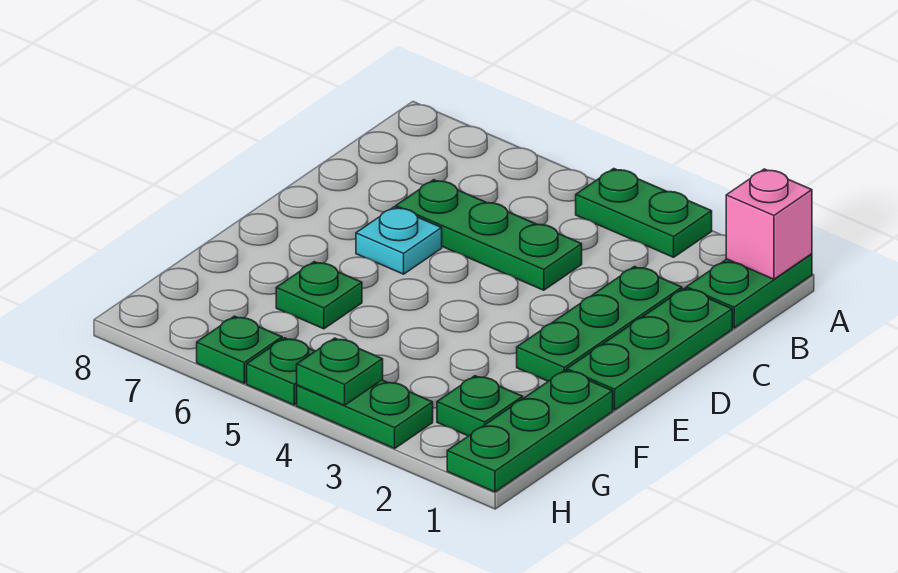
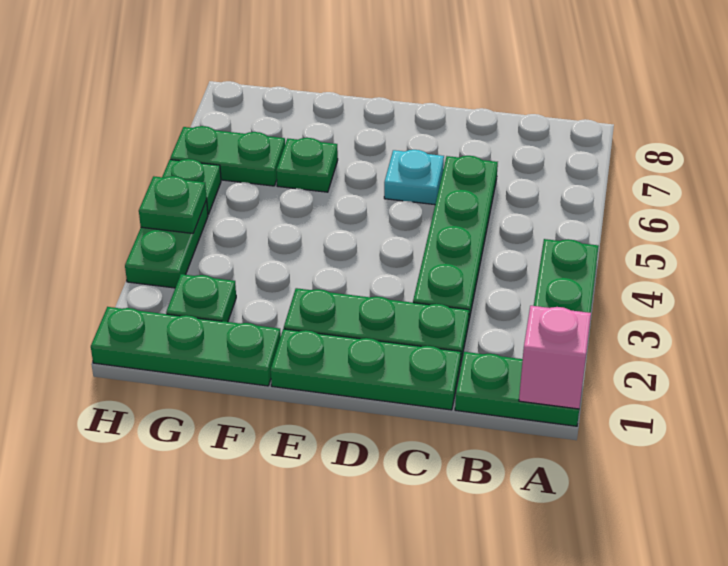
green plate C4:C6 level 1 -> green plate C3:C6 level 1
green plate H6 level 1 -> green plate G6:H6 level 1

